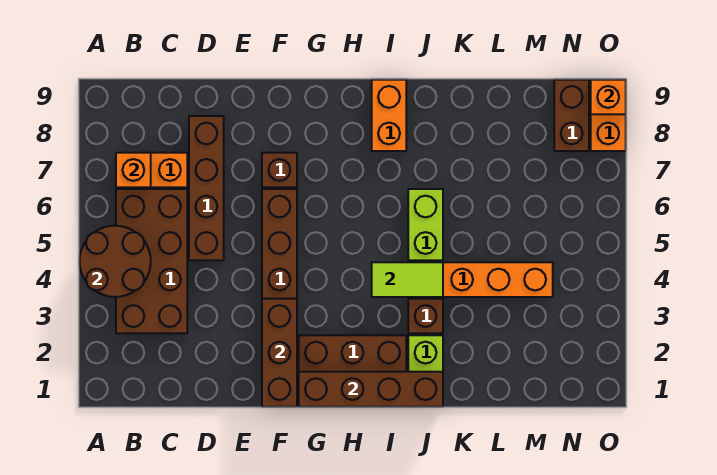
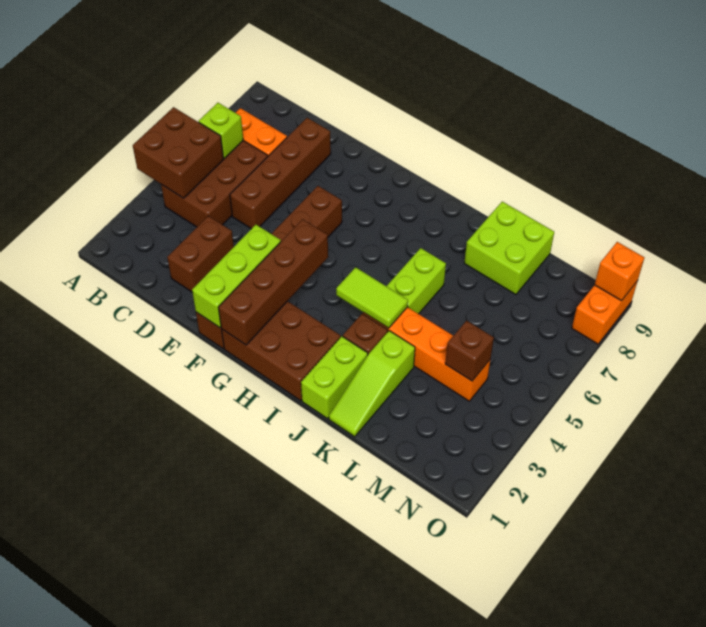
brown round brick A4:B5 level 2 -> brown brick A4:B5 level 2
brown brick B3:C6 level 1 -> brown brick B4:C6 level 1
none -> lime brick B6 level 2
orange brick B7 level 2 -> none
brown brick F1:F3 level 2 -> lime brick F1:F3 level 2
brown brick F7 level 1 -> brown brick M4 level 2
brown brick G1:J1 level 2 -> brown brick G1:G4 level 2
orange brick I8:I9 level 1 -> none
none -> lime slope K1:K3 level 1 top 3
none -> lime brick K8:L9 level 1
brown brick N8:N9 level 1 -> brown brick D2:D3 level 1

